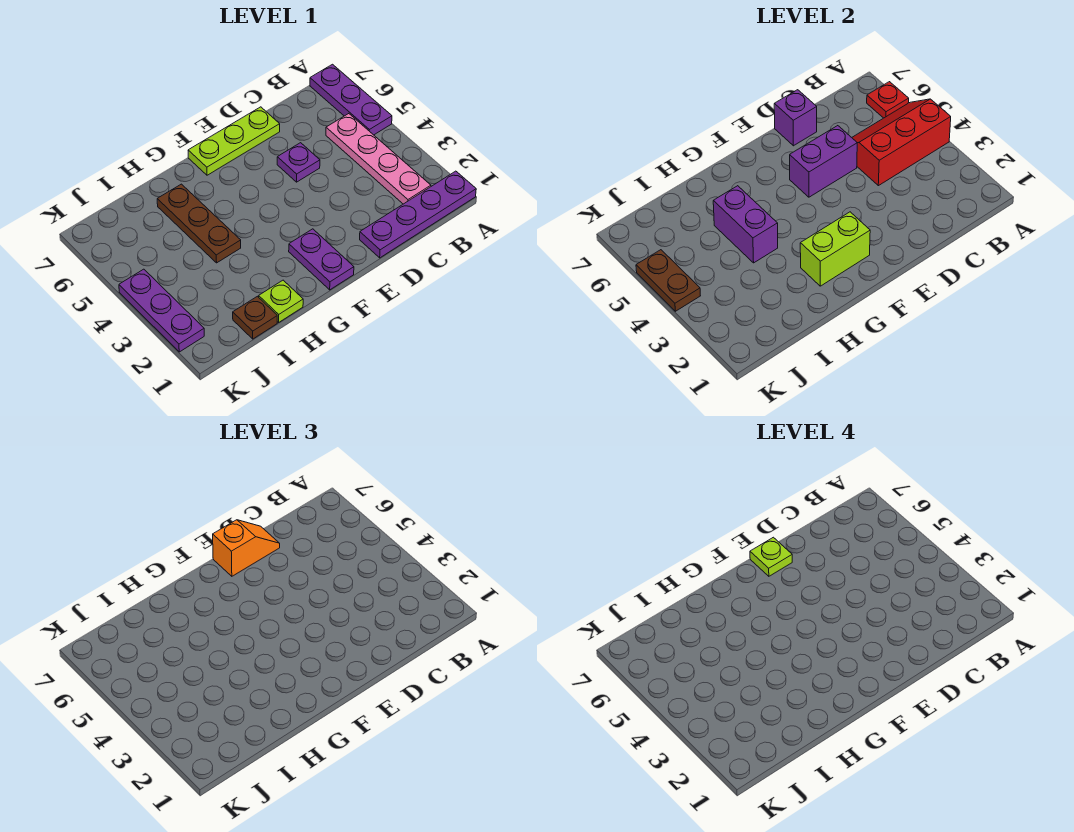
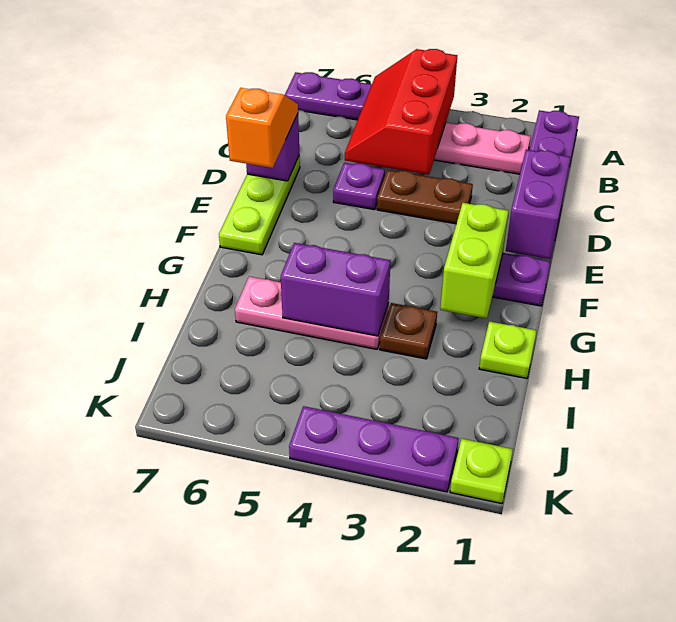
red plate A6 level 2 -> none
purple brick D5:E5 level 2 -> purple brick D1:E1 level 2
lime plate E7 level 4 -> lime plate K1 level 1
brown plate H4:H6 level 1 -> pink plate H4:H6 level 1
brown plate I1 level 1 -> brown plate H3 level 1
brown plate K4:K5 level 2 -> brown plate D3:D4 level 1

